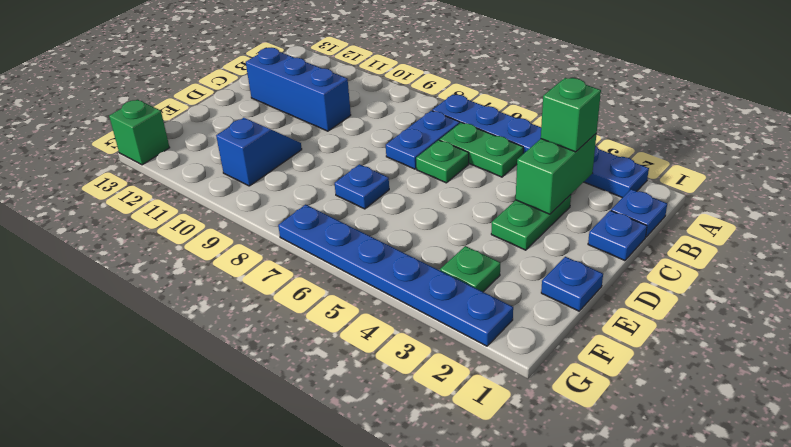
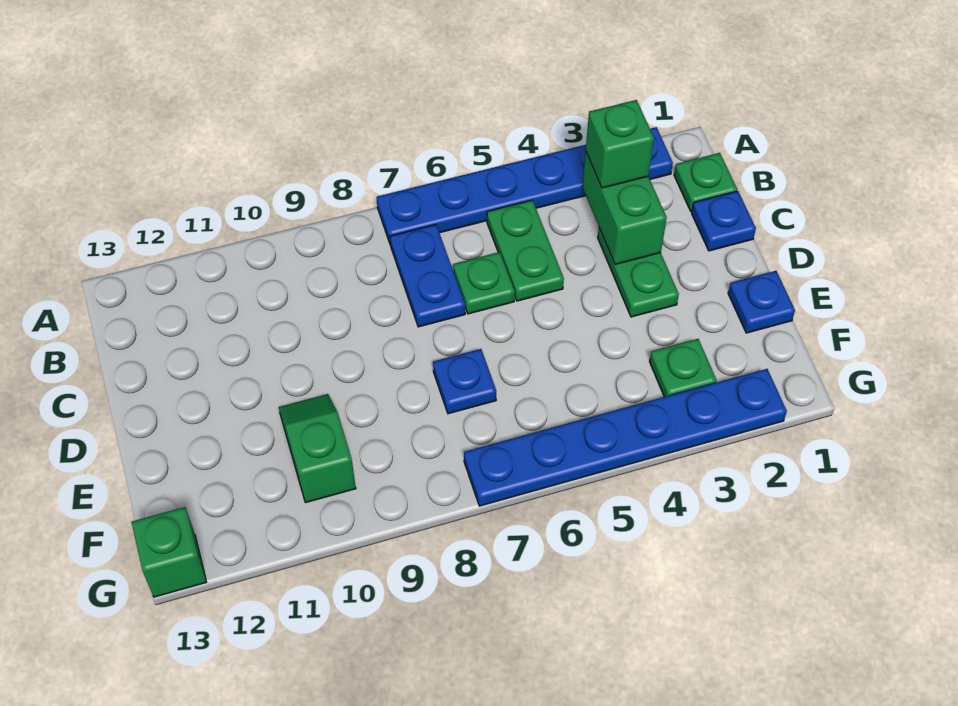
blue plate B1 level 1 -> green plate B1 level 1
green plate B5:B6 level 1 -> green plate B5:C5 level 1
blue brick C10:C12 level 1 -> none
blue slope E10:F10 level 1 top F -> green slope E10:F10 level 1 top F

